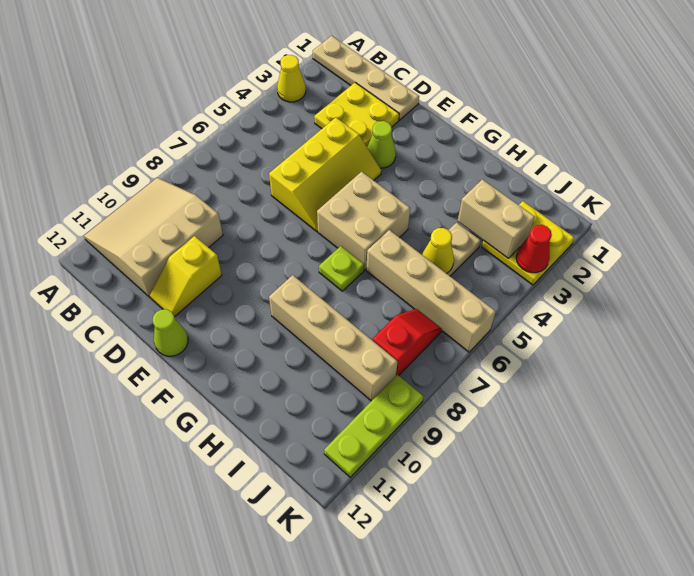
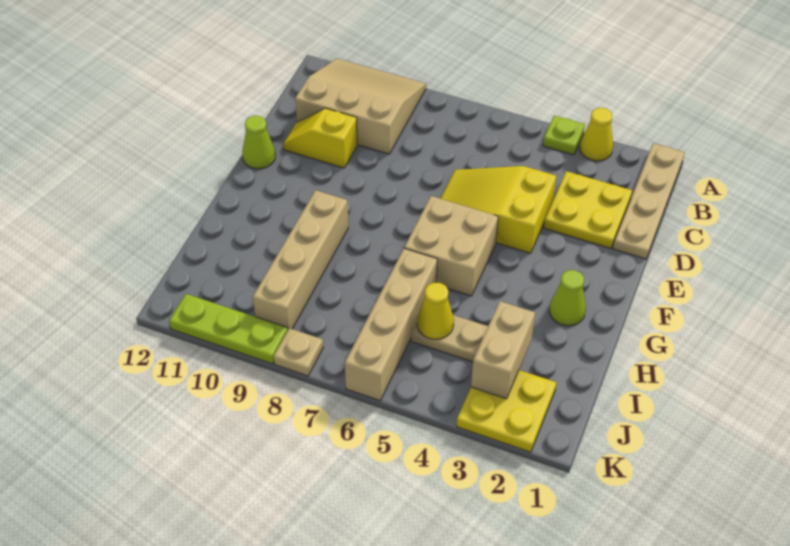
yellow slope D4:E6 level 1 top D -> yellow slope D4:E6 level 1 top 4
lime cone E3 level 1 -> lime cone G2 level 1
lime plate G7 level 1 -> lime plate A4 level 1
red slope J7:J8 level 1 top 8 -> none
red cone K3 level 2 -> none
none -> tan plate K8 level 1

